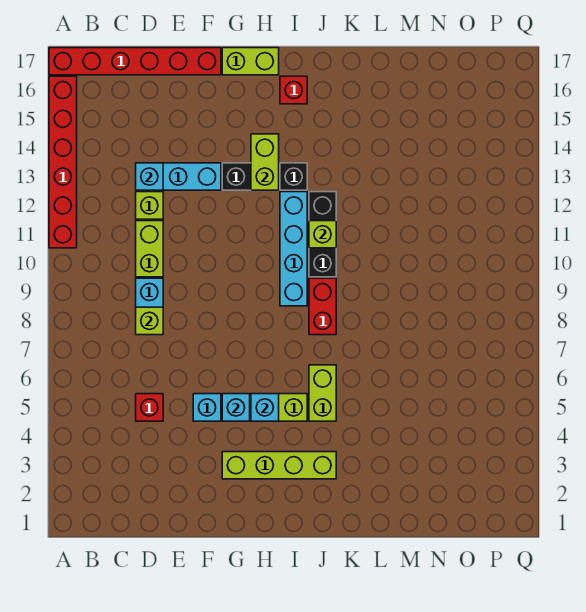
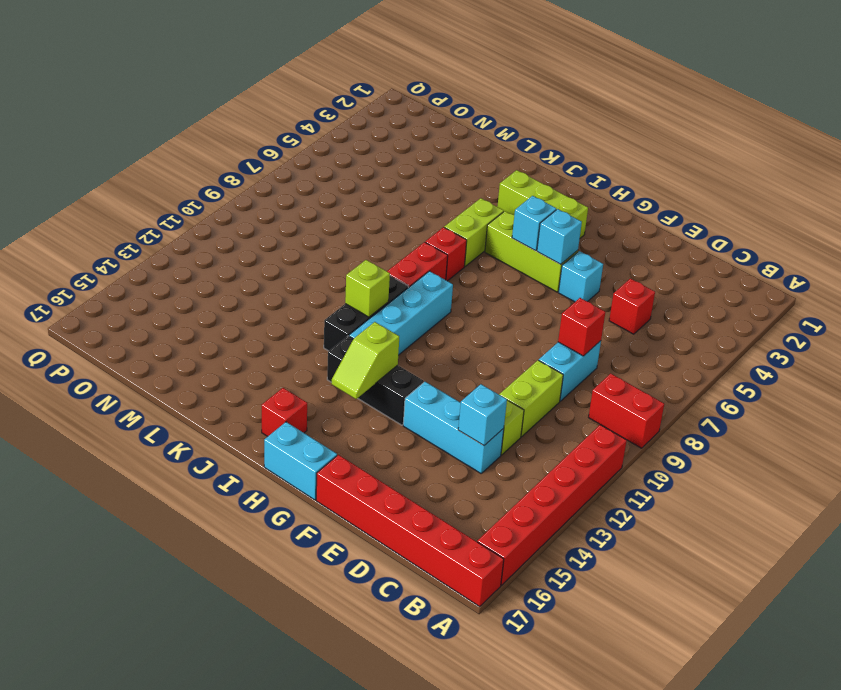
none -> red brick A9:B9 level 1
lime brick D8 level 2 -> red brick D8 level 2
lime brick G3:J3 level 1 -> lime brick H3:J3 level 1
lime brick G17:H17 level 1 -> cyan brick G17:H17 level 1
lime brick H13:H14 level 2 -> lime slope H13:H14 level 2 top 13
none -> red brick J7 level 1

